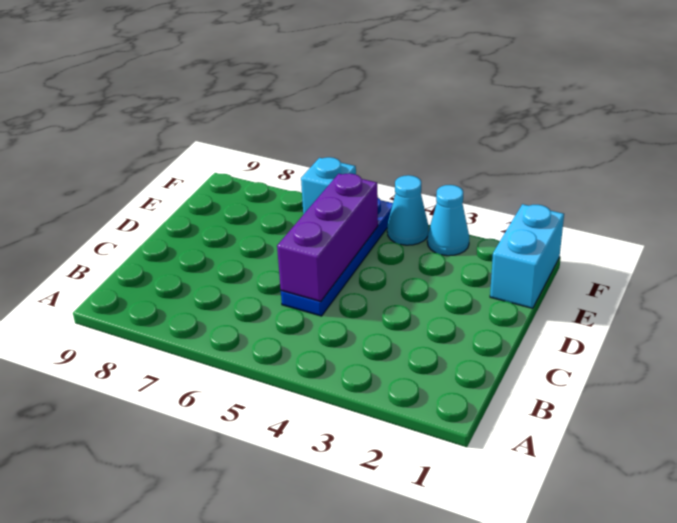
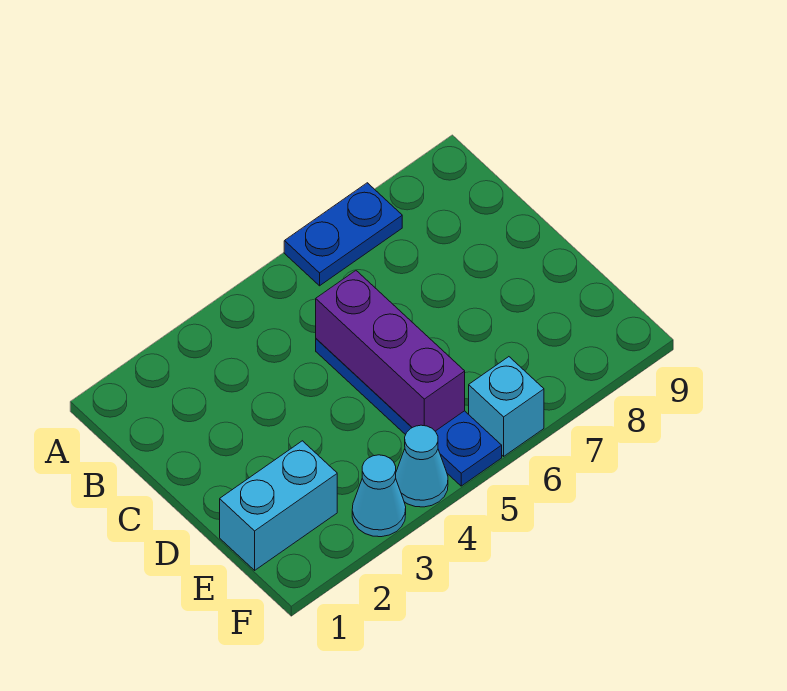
none -> blue plate A6:A7 level 1
cyan brick E1:F1 level 1 -> cyan brick E1:E2 level 1

